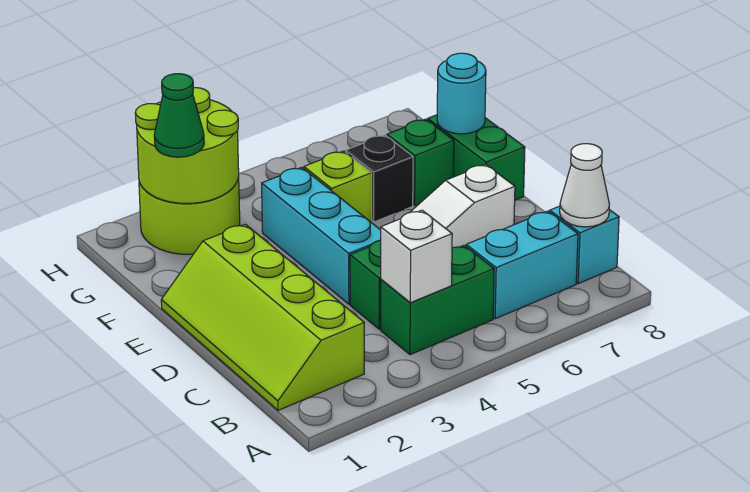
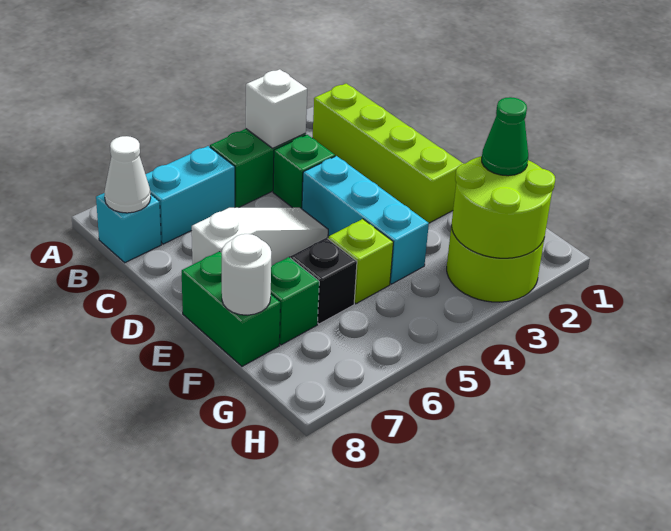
cyan round brick F8 level 2 -> white round brick F8 level 2

